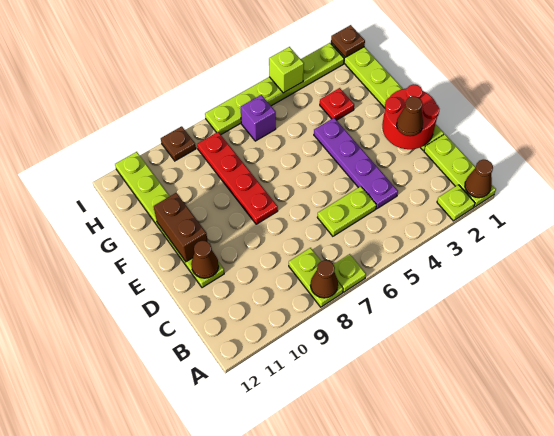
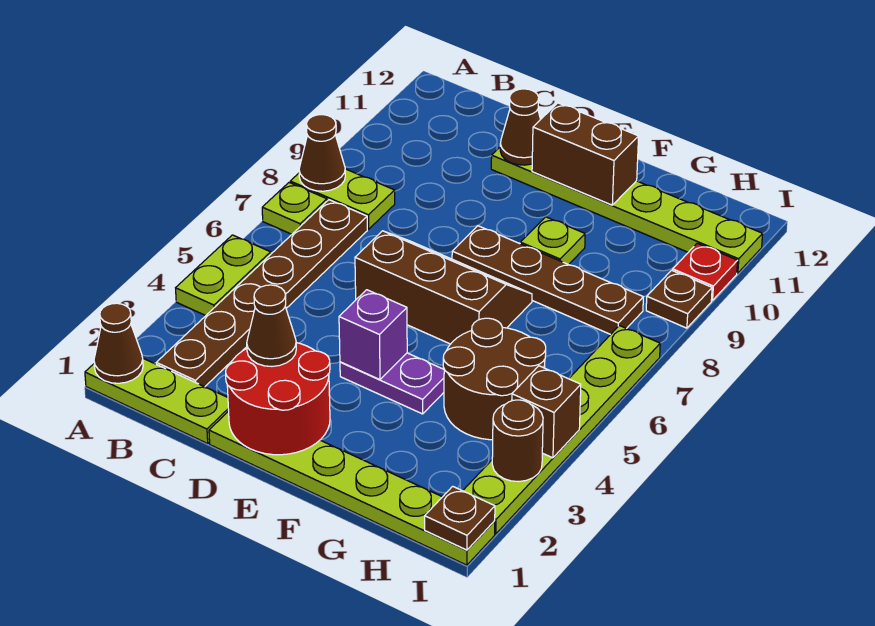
lime plate A2 level 1 -> lime plate F9 level 1
none -> brown plate B2:B7 level 1
purple plate C4:F4 level 1 -> purple plate E4:F4 level 1
lime plate C5:C6 level 1 -> lime plate A4:A5 level 1
none -> brown slope D6:F7 level 1 top 6
red plate E8:H8 level 1 -> brown plate E8:H8 level 1
red plate G3 level 1 -> red plate I10 level 1
none -> brown round brick G4:H5 level 1
purple brick H6 level 1 -> purple brick E4 level 2
none -> brown round brick I3 level 2
lime brick I4 level 2 -> brown brick I4 level 2

